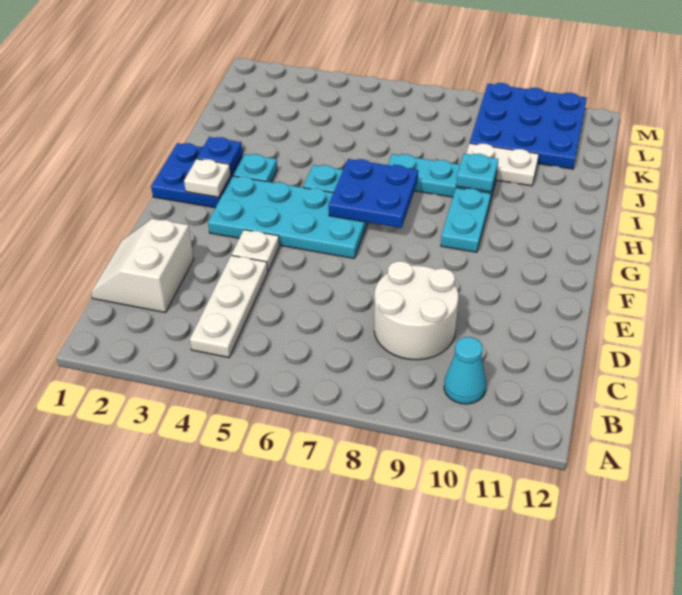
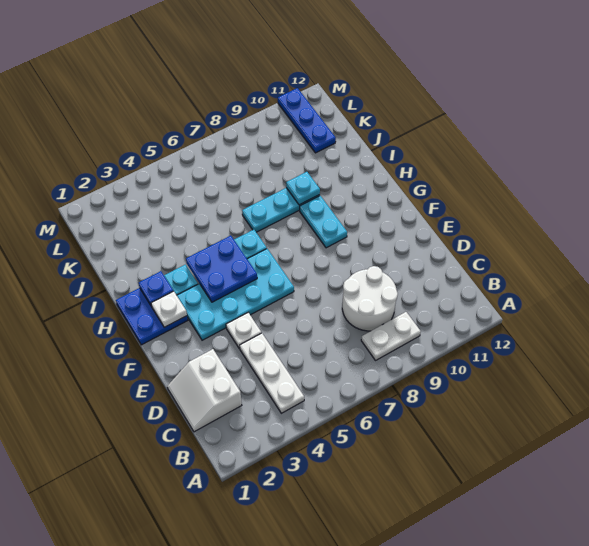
cyan cone B10 level 1 -> none
blue plate G6:H7 level 2 -> blue plate G4:H5 level 2
white plate J9:J10 level 1 -> white plate B8:B9 level 1
blue plate K9:M11 level 1 -> blue plate K11:M11 level 1

